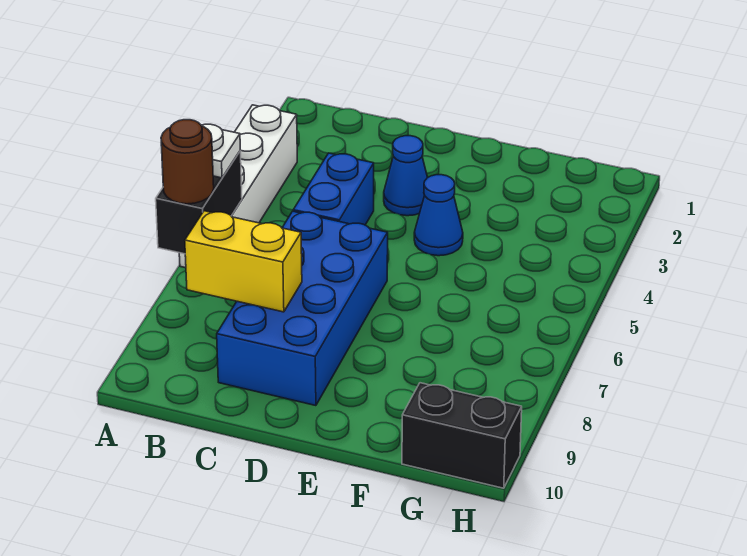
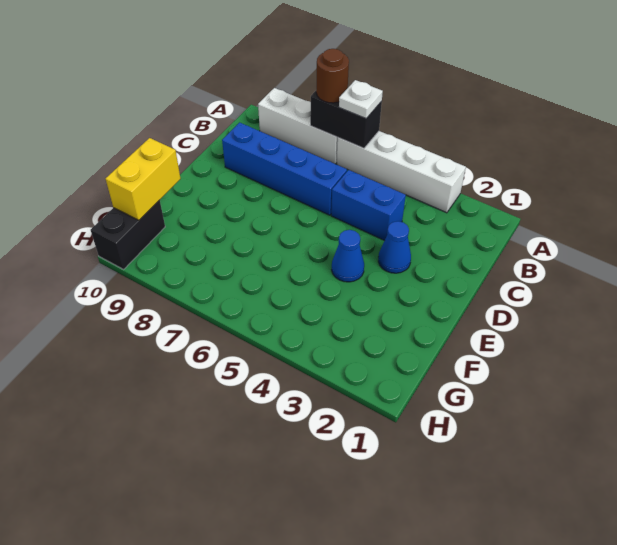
none -> white brick A7:A9 level 1
yellow brick B8:C8 level 2 -> yellow brick F10:G10 level 2
blue brick C6:D9 level 1 -> blue brick C6:C9 level 1

